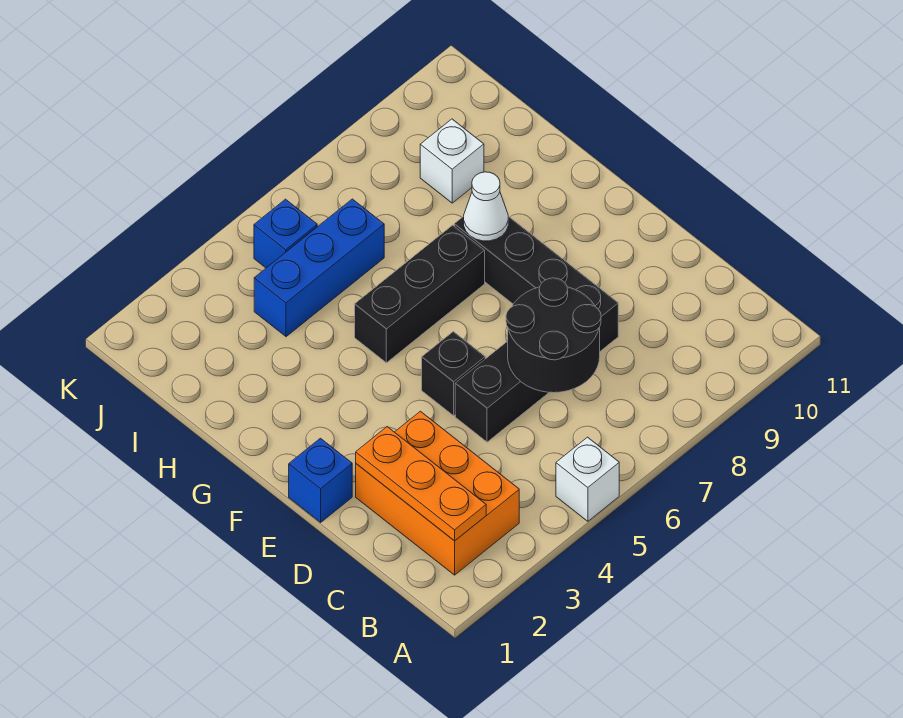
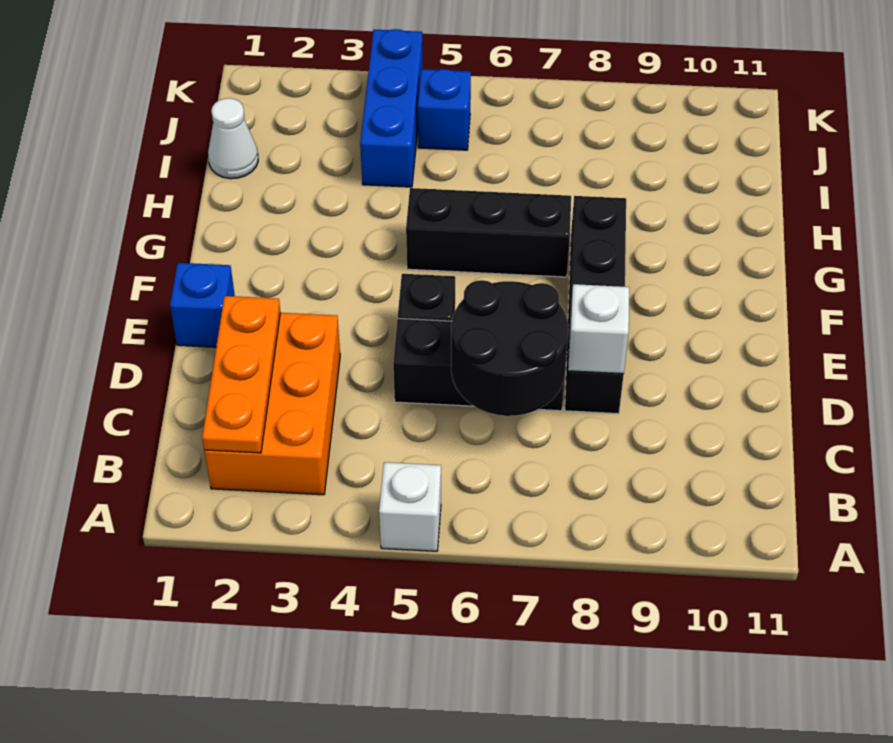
white cone G8 level 2 -> white cone I1 level 1
blue brick I4:I6 level 1 -> blue brick I4:K4 level 1
white brick I9 level 1 -> white brick D8 level 2

